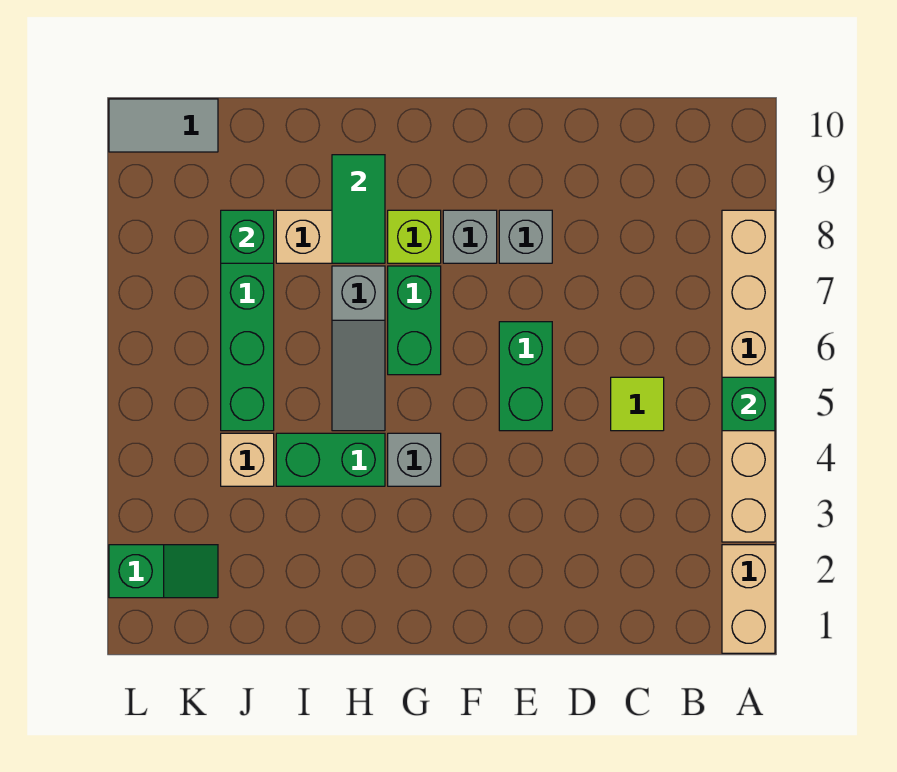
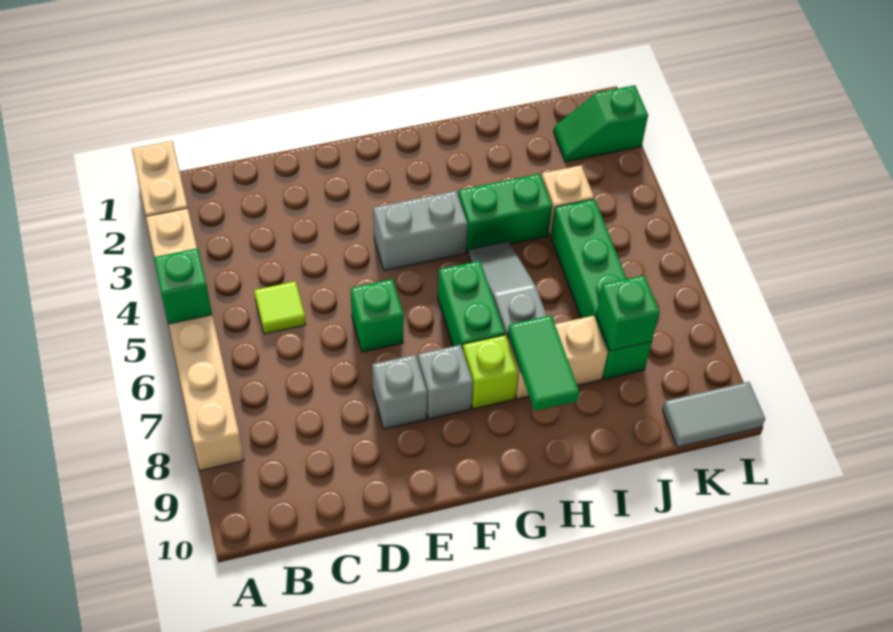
green brick E5:E6 level 1 -> green brick E6 level 1
grey brick G4 level 1 -> grey brick F4:G4 level 1

